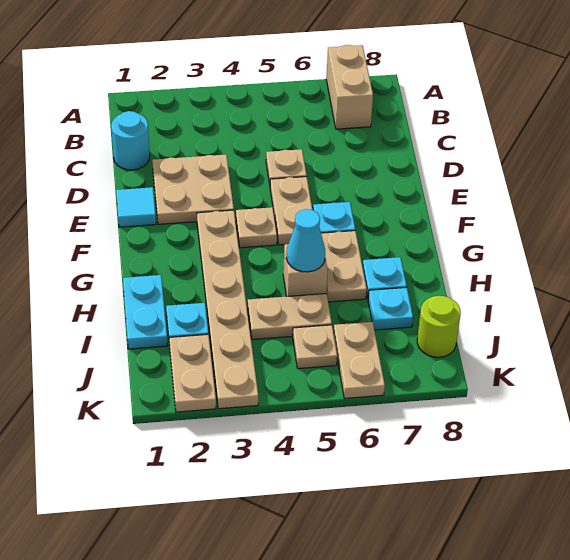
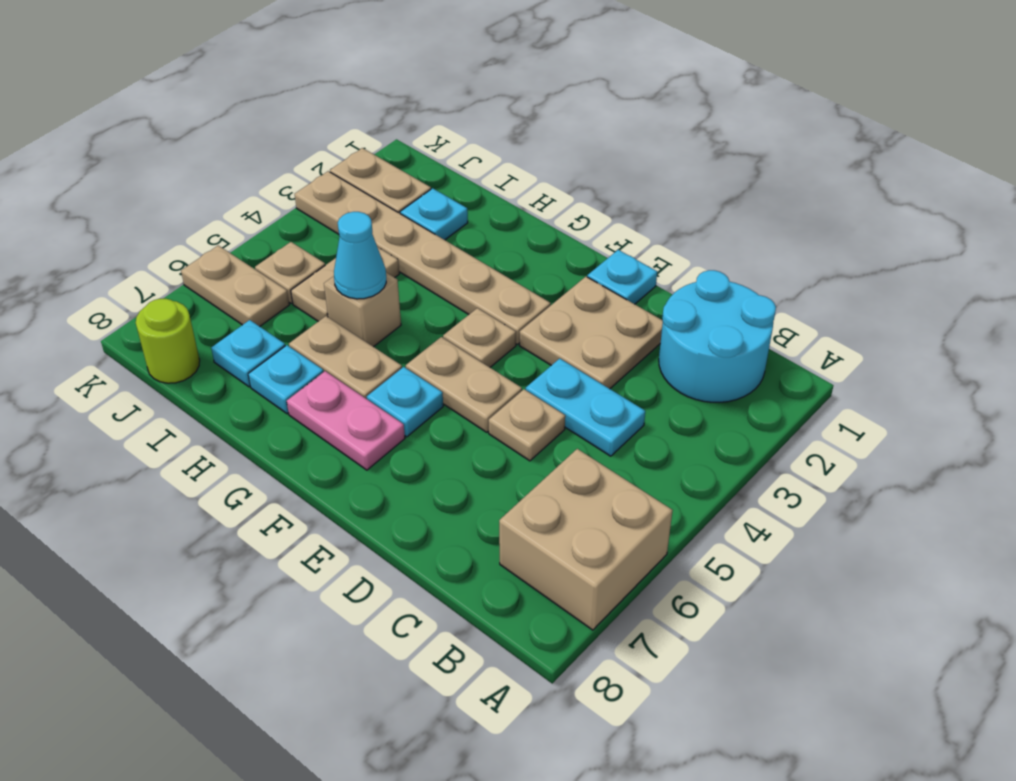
tan brick A7:B7 level 1 -> tan brick A6:B7 level 1
cyan round brick C1 level 1 -> cyan round brick B1:C2 level 1
cyan tile E1 level 1 -> cyan plate E1 level 1
none -> pink plate F7:G7 level 1
cyan plate H1:I1 level 1 -> cyan plate C4:D4 level 1

